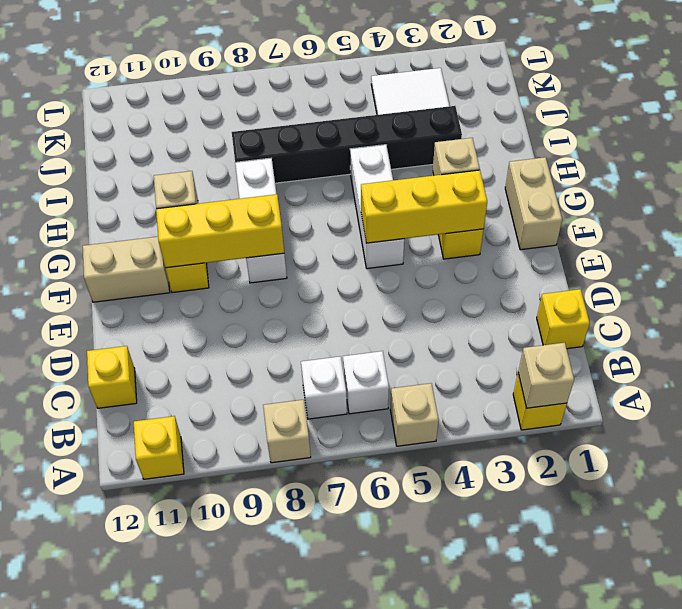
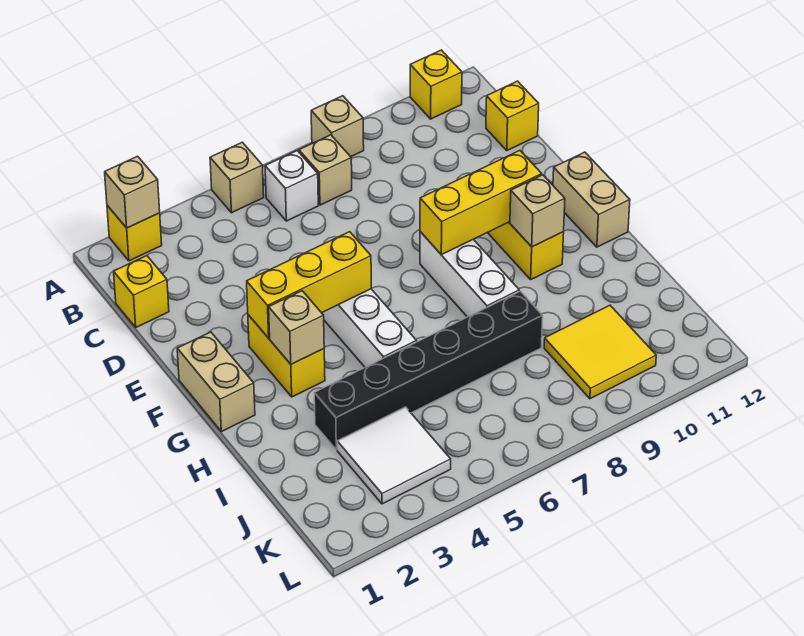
white brick B7 level 1 -> tan brick B7 level 1
tan brick F11:F12 level 1 -> tan brick F12:G12 level 1
none -> yellow tile J9:K10 level 1

